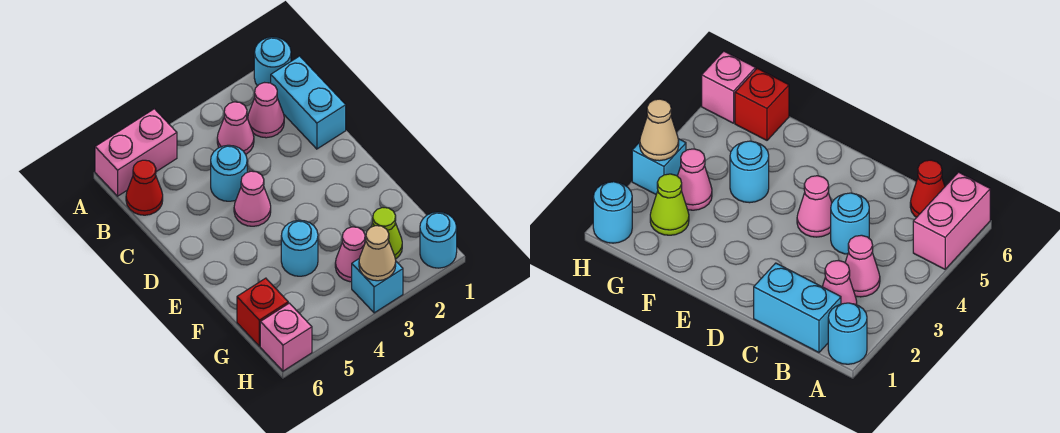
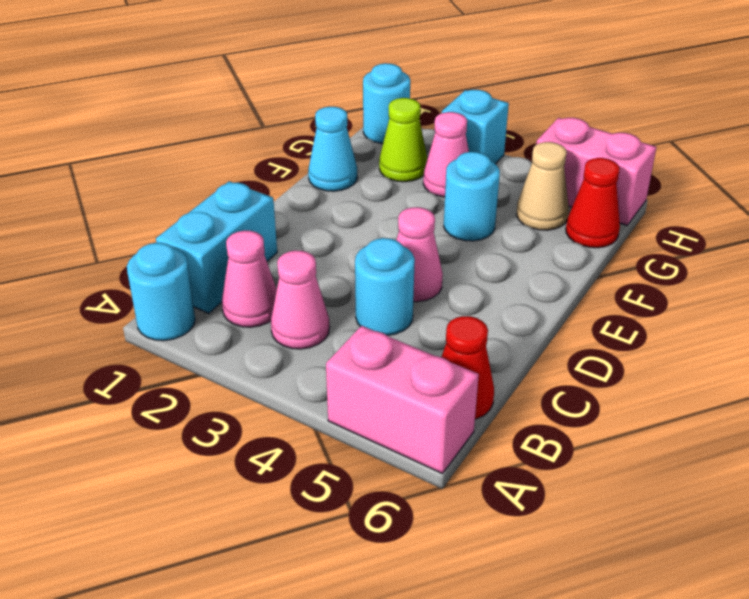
none -> cyan cone F1 level 1
red brick G6 level 1 -> red cone G6 level 1
tan cone H3 level 2 -> tan cone G5 level 1
pink brick H6 level 1 -> pink brick H5:H6 level 1

